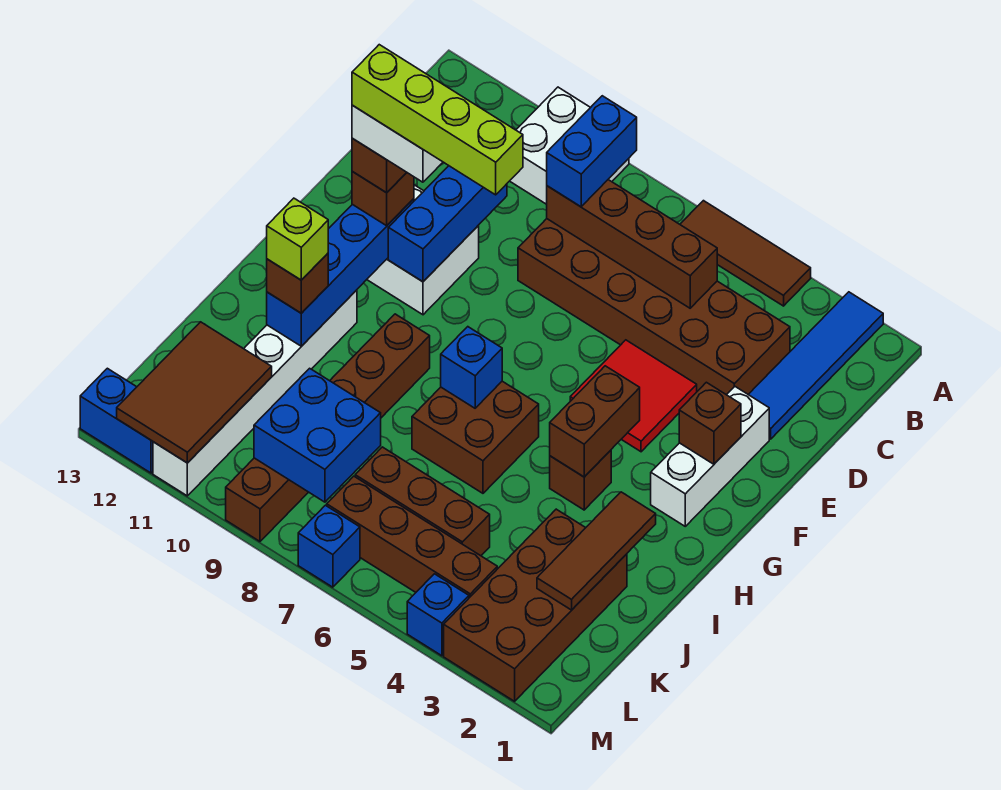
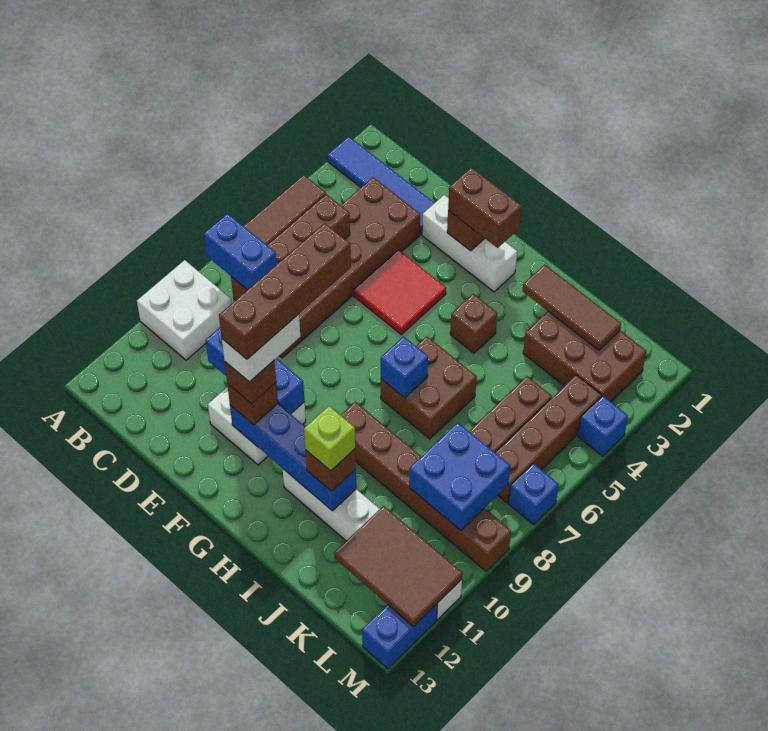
lime brick F8:F11 level 6 -> brown brick F8:F11 level 6
brown brick G4:H4 level 2 -> brown brick F2:G2 level 3
brown brick J2:M3 level 1 -> brown brick J2:L3 level 1

